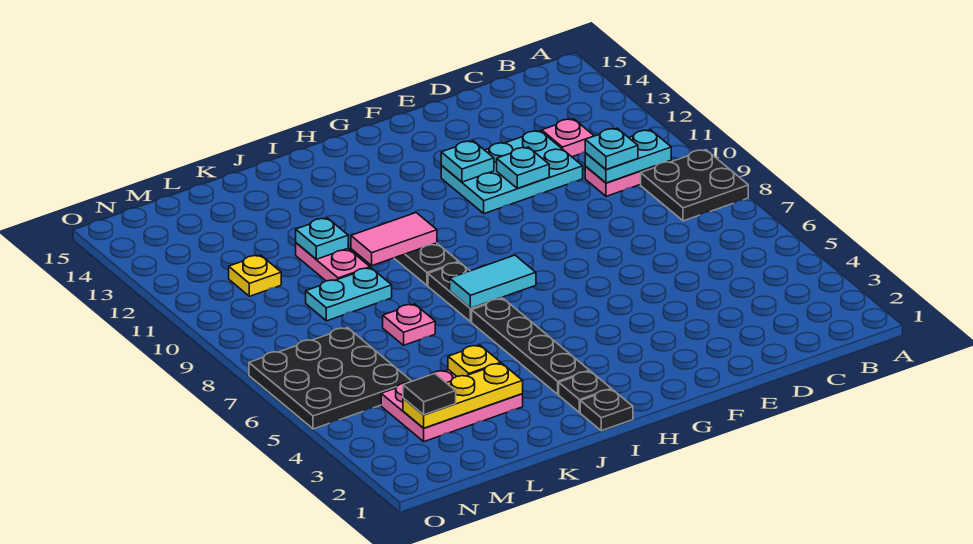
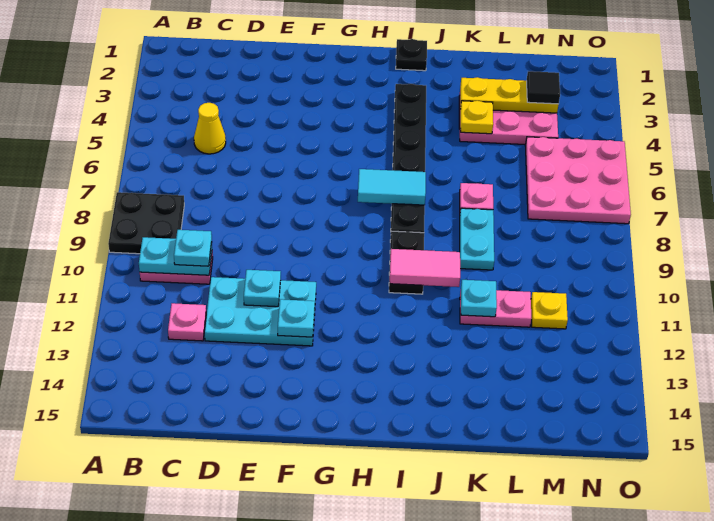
none -> yellow cone C5 level 1
black plate I2 level 1 -> none
cyan plate K9:L9 level 1 -> cyan plate K8:K9 level 1
pink plate K10:K11 level 1 -> pink plate K11:L11 level 1
black plate M5:O7 level 1 -> pink plate M5:O7 level 1

